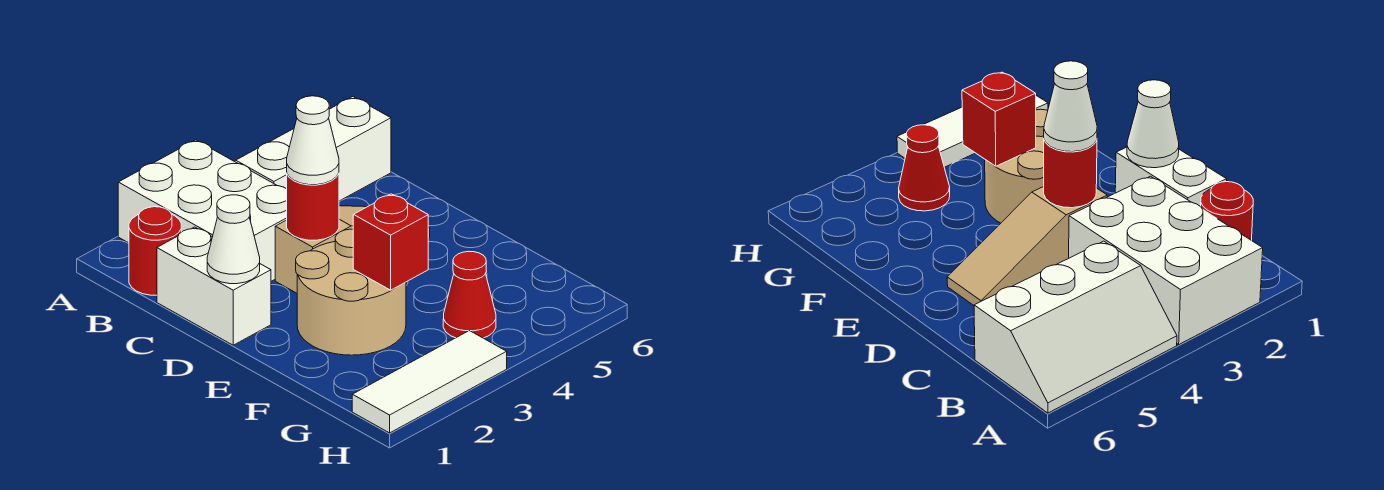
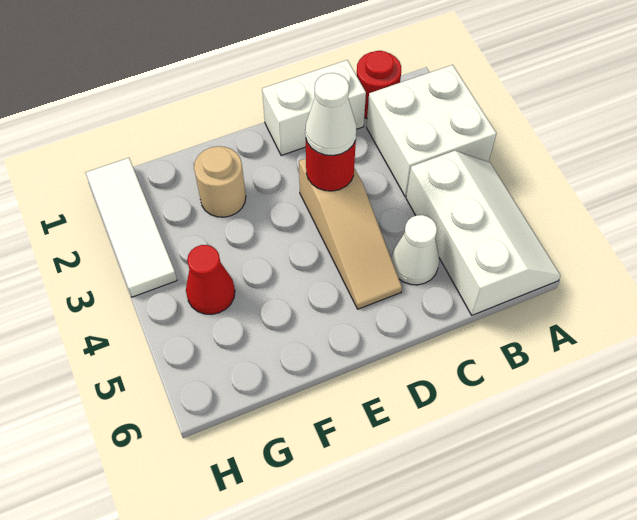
white brick A2:C3 level 1 -> white brick A2:B3 level 1
white cone D1 level 2 -> white cone C5 level 1
tan round brick E2:F3 level 1 -> tan round brick F2 level 1
red brick F3 level 2 -> none

